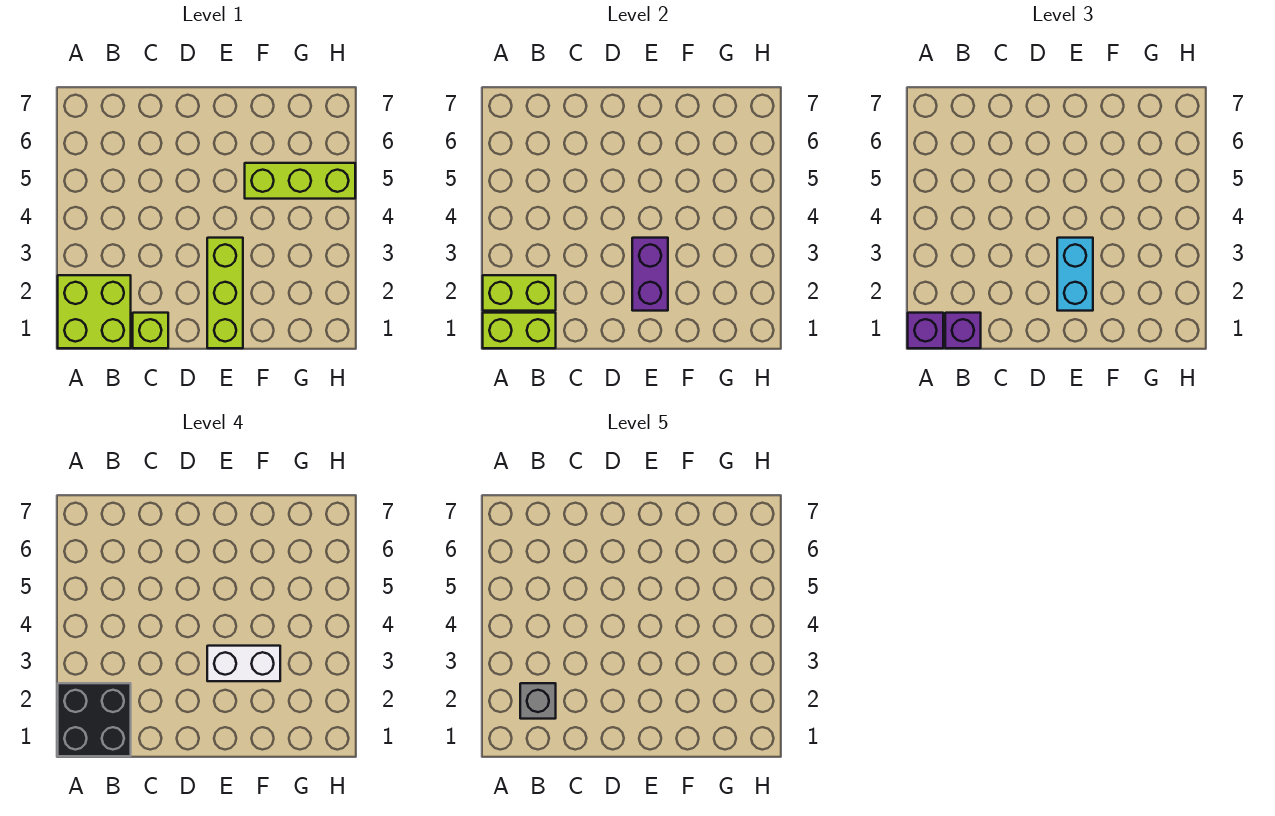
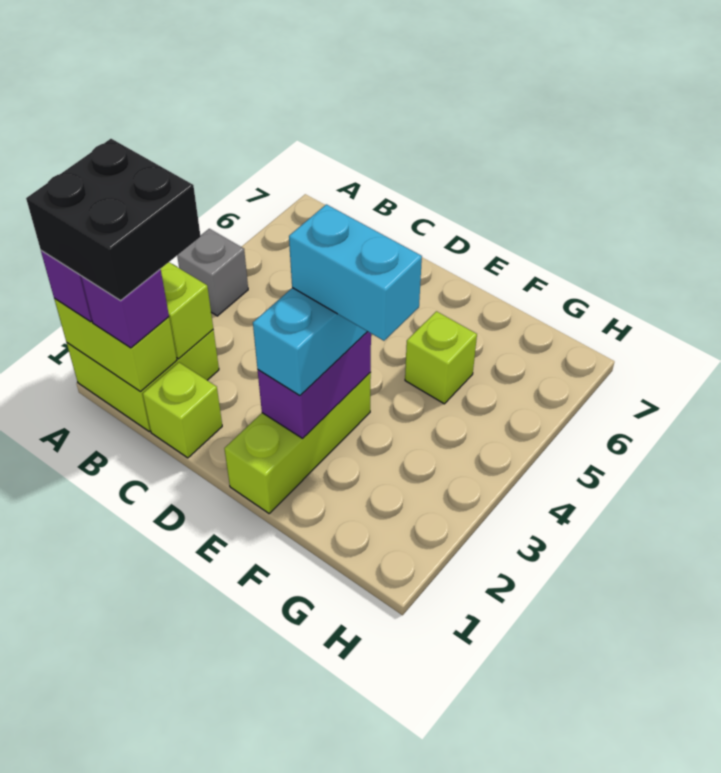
grey brick B2 level 5 -> grey brick A4 level 1
white brick E3:F3 level 4 -> cyan brick E3:F3 level 4
lime brick F5:H5 level 1 -> lime brick F5 level 1

